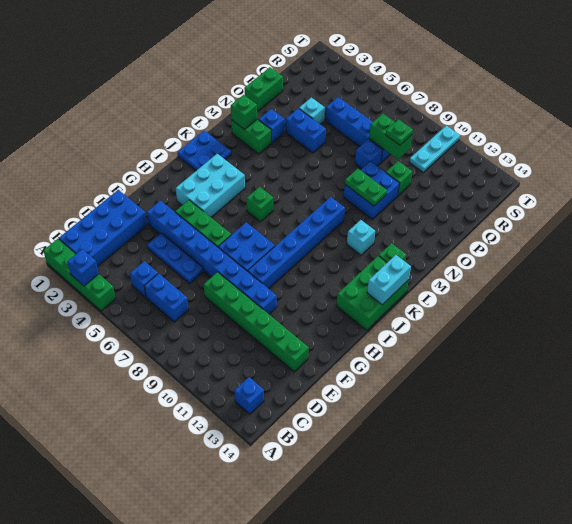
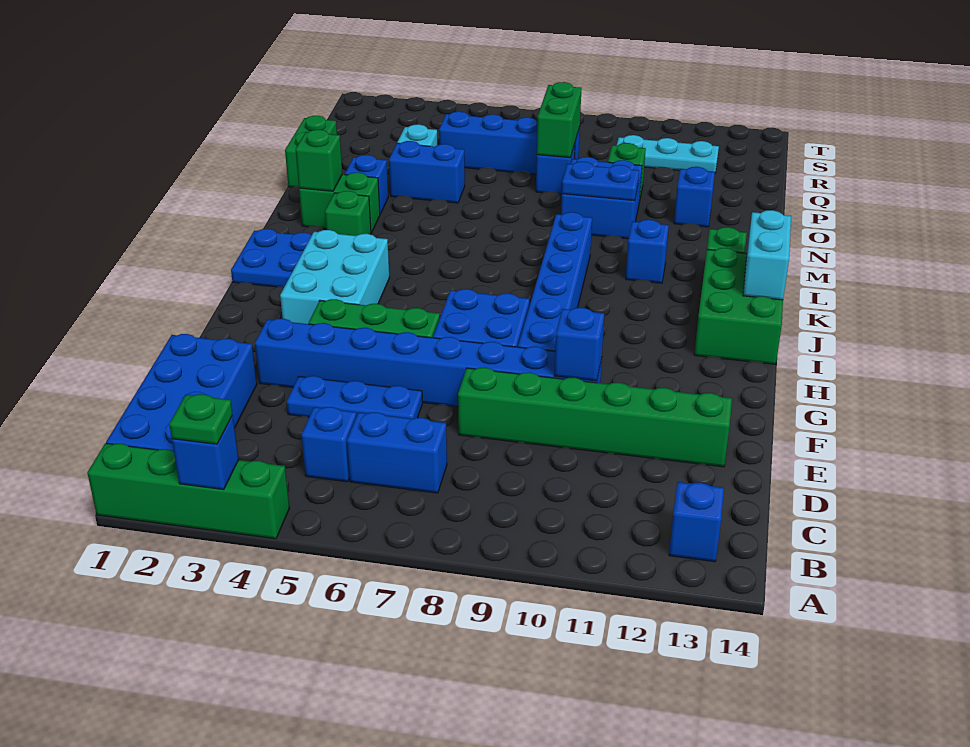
none -> blue brick F10 level 2
green brick J6 level 1 -> green brick L3 level 1
cyan brick L11 level 1 -> blue brick L11 level 1
green plate N9:N10 level 2 -> blue plate N9:N10 level 2
none -> blue brick O12 level 1
green brick Q8:Q9 level 2 -> green brick P8:Q8 level 2
green plate Q9 level 3 -> green plate A3 level 3
cyan plate R10:T10 level 1 -> cyan plate R10:R12 level 1

